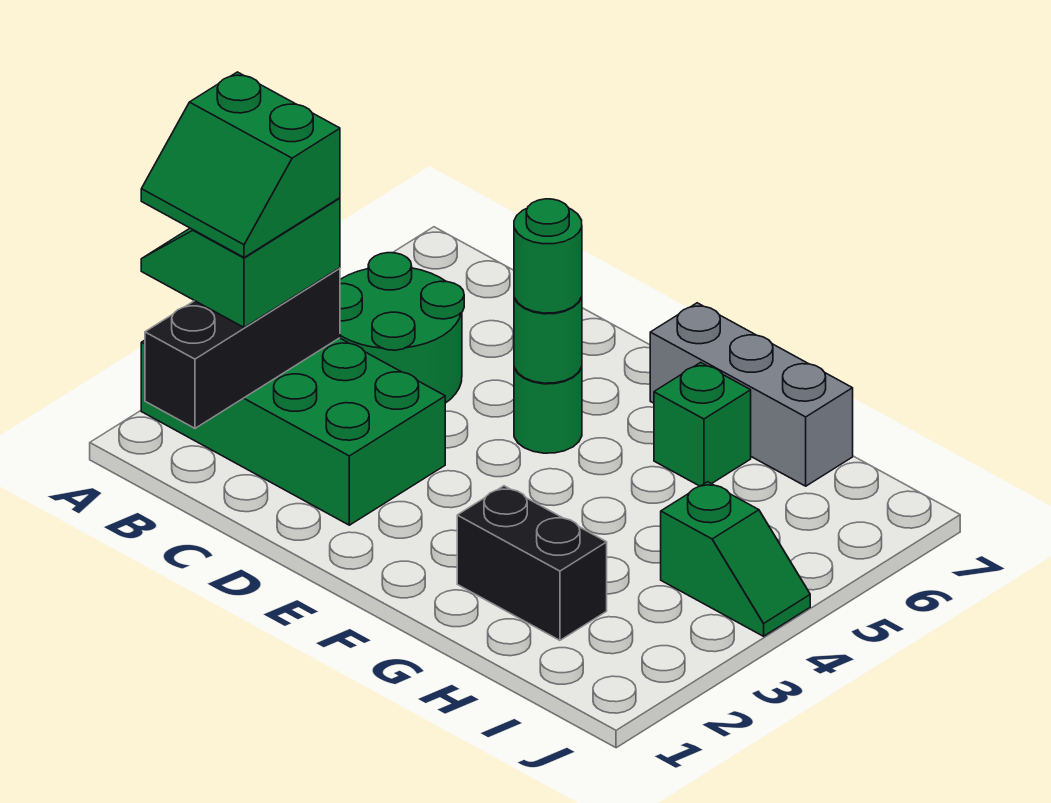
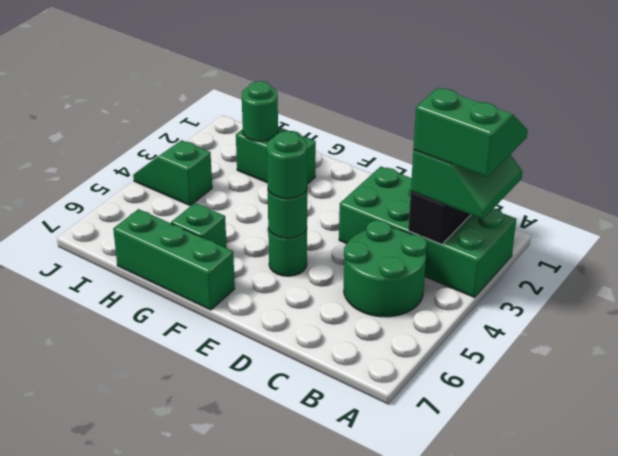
grey brick F7:H7 level 1 -> green brick F7:H7 level 1
black brick G2:H2 level 1 -> green brick G2:H2 level 1
none -> green round brick H2 level 2

